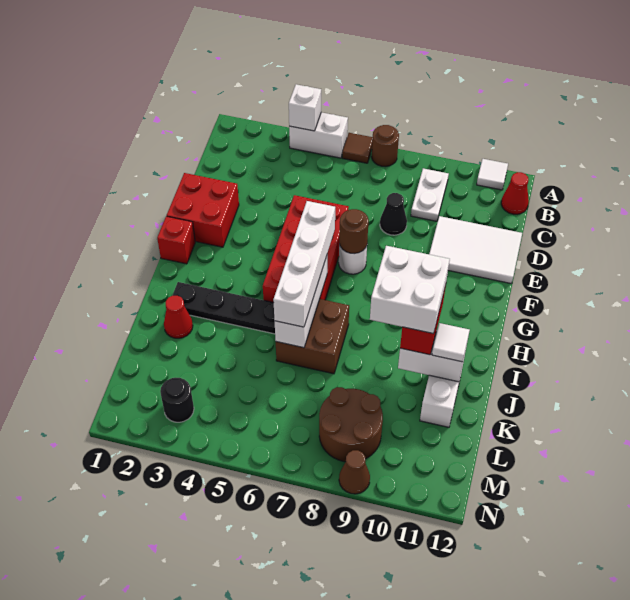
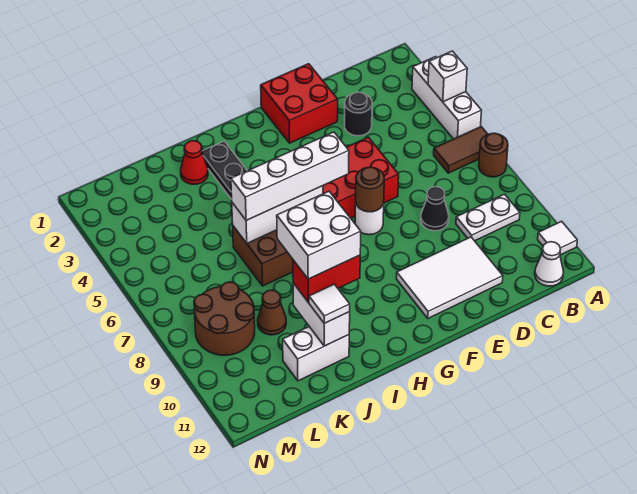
white brick A4:A5 level 1 -> white brick A3:A5 level 1
brown tile A6 level 1 -> brown tile A6:B6 level 1
red cone B12 level 1 -> white cone B12 level 1
white tile D10:E12 level 1 -> white tile D10:F11 level 1
red brick G1 level 1 -> none
black round brick M3 level 1 -> black round brick D3 level 1
brown cone N9 level 1 -> brown cone K9 level 1

